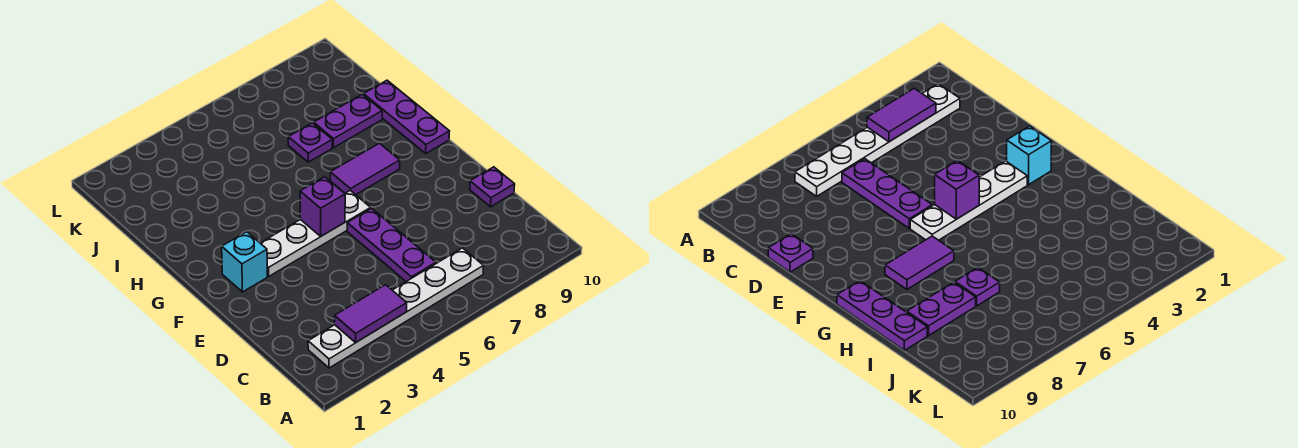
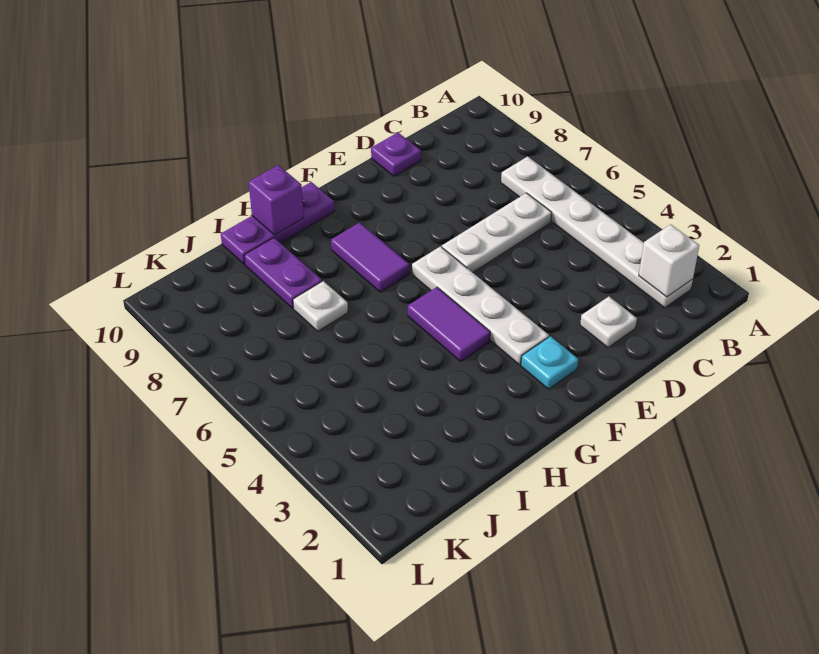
none -> white brick B2 level 2
purple tile B3:B4 level 2 -> purple tile G4:G5 level 1
purple plate C6:E6 level 1 -> white plate C6:E6 level 1
none -> white plate D2 level 1
cyan brick F2 level 1 -> cyan plate F2 level 1
purple brick F5 level 2 -> purple brick H10 level 2
purple plate I7 level 1 -> white plate I7 level 1

